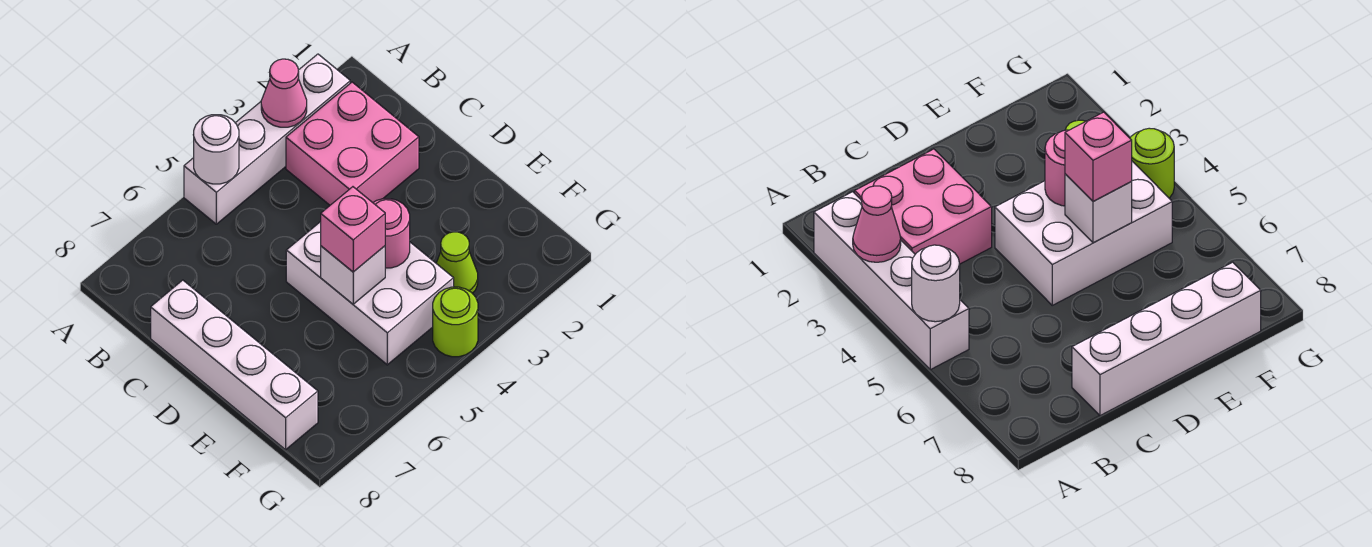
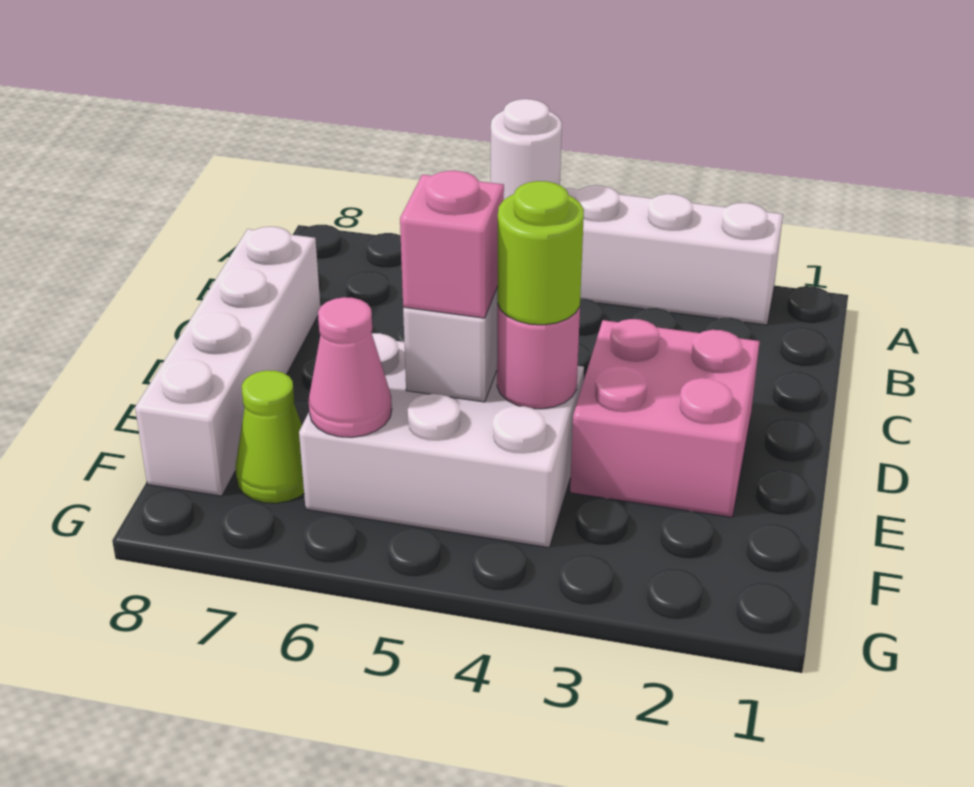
pink cone A3 level 2 -> pink cone F6 level 2
pink brick B2:C3 level 1 -> pink brick D2:E3 level 1
white brick D4:F5 level 1 -> white brick E4:F6 level 1
lime cone F3 level 1 -> lime cone F7 level 1
lime round brick G4 level 1 -> lime round brick E4 level 3

